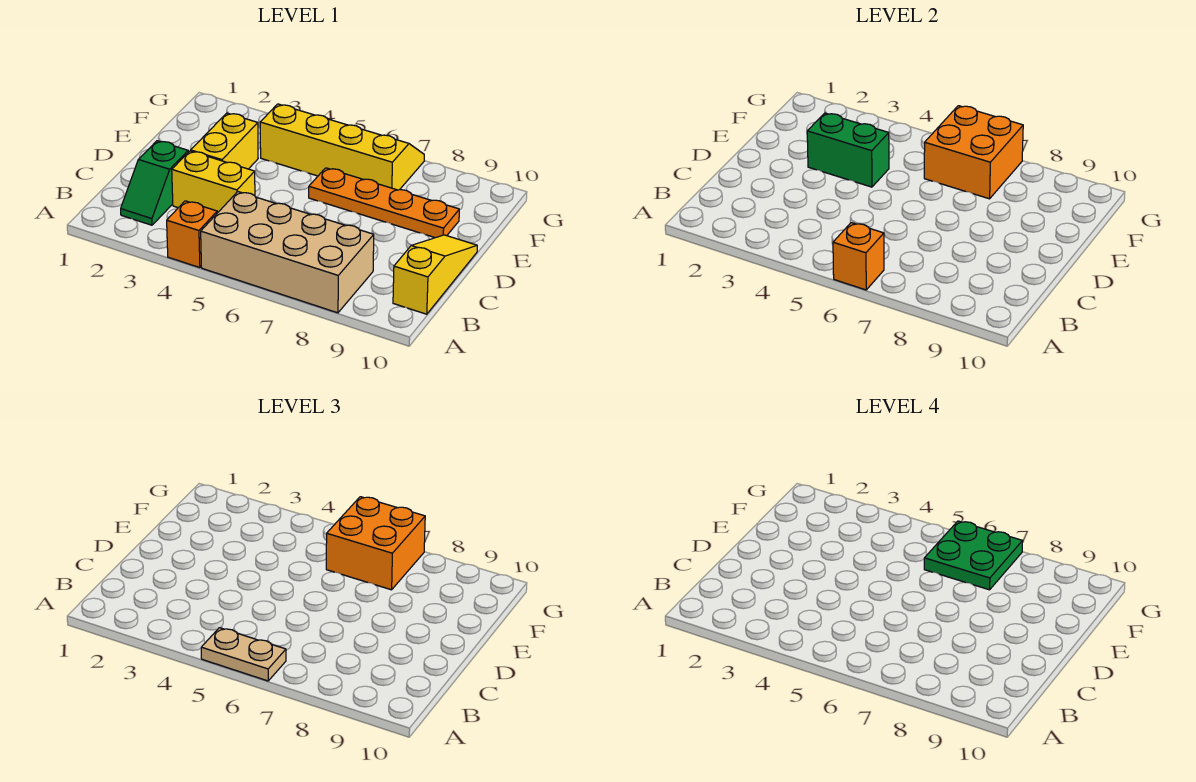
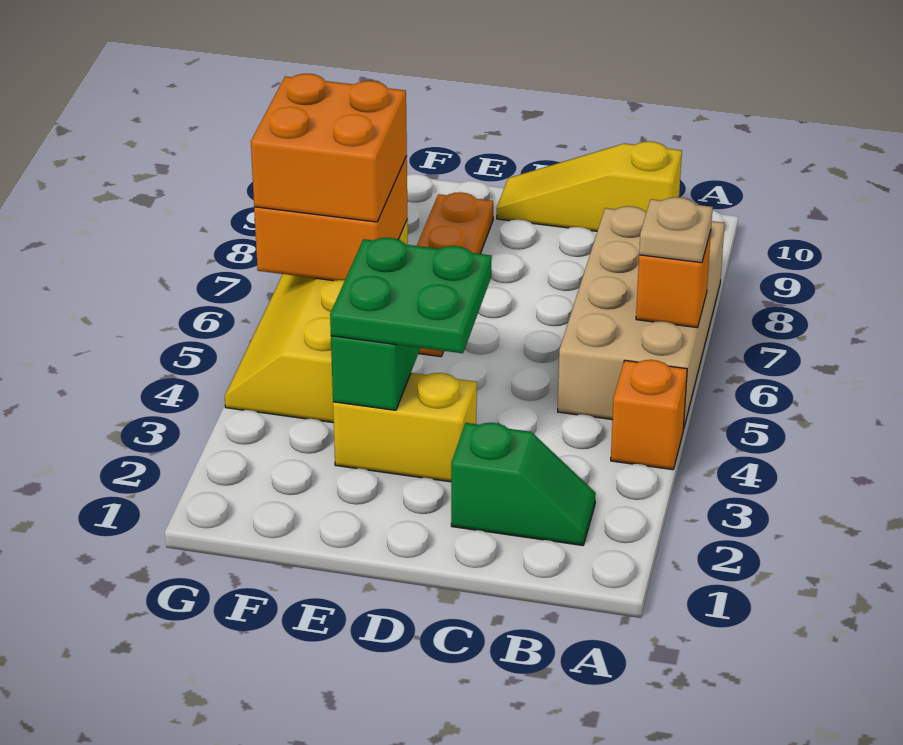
tan plate A5:A6 level 3 -> tan plate A6 level 3
yellow brick C3:C4 level 1 -> none
green plate F6:G7 level 4 -> green plate D3:E4 level 3

